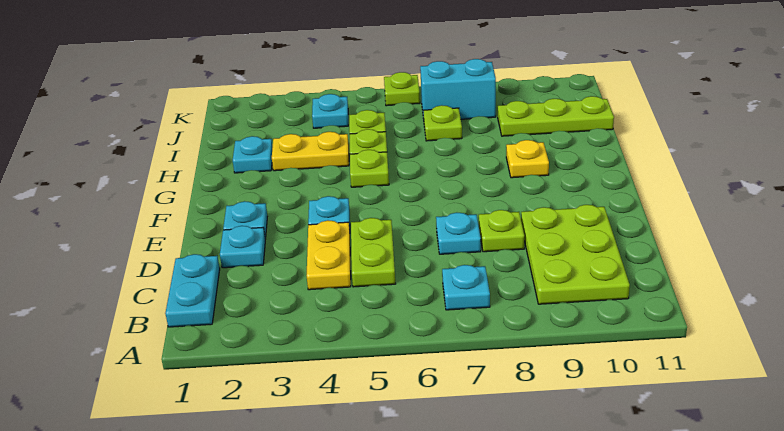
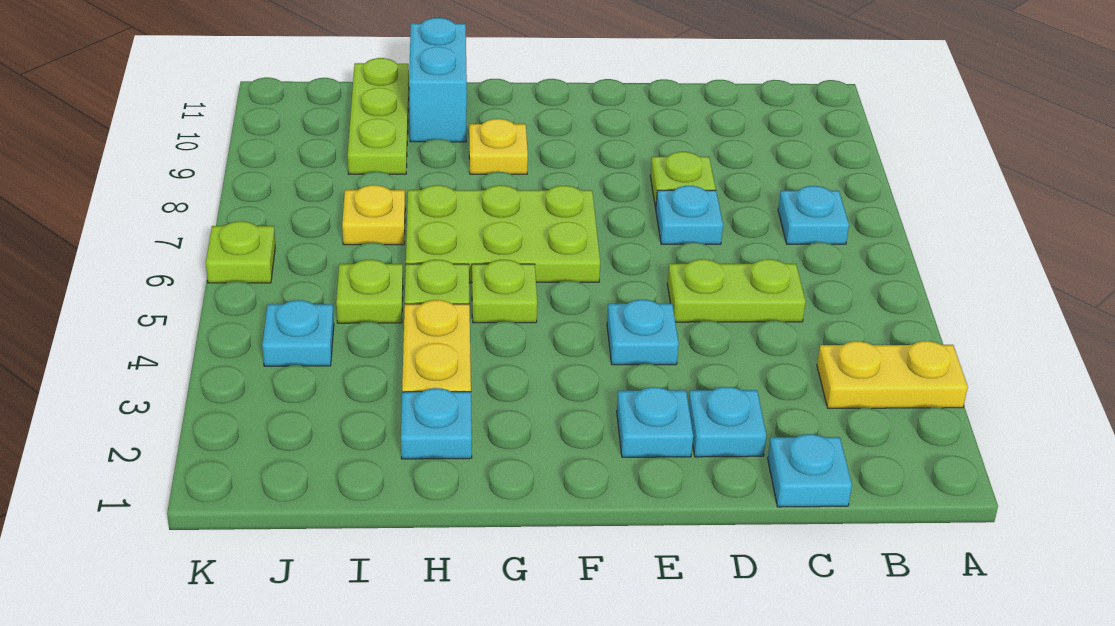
cyan plate B1:C1 level 1 -> cyan plate C1 level 1
lime plate B9:D10 level 1 -> lime plate F6:H7 level 1
yellow plate C4:D4 level 1 -> yellow plate A3:B3 level 1
lime plate I7 level 1 -> yellow plate I7 level 1
cyan brick J7:J8 level 1 -> cyan brick H10:H11 level 1

